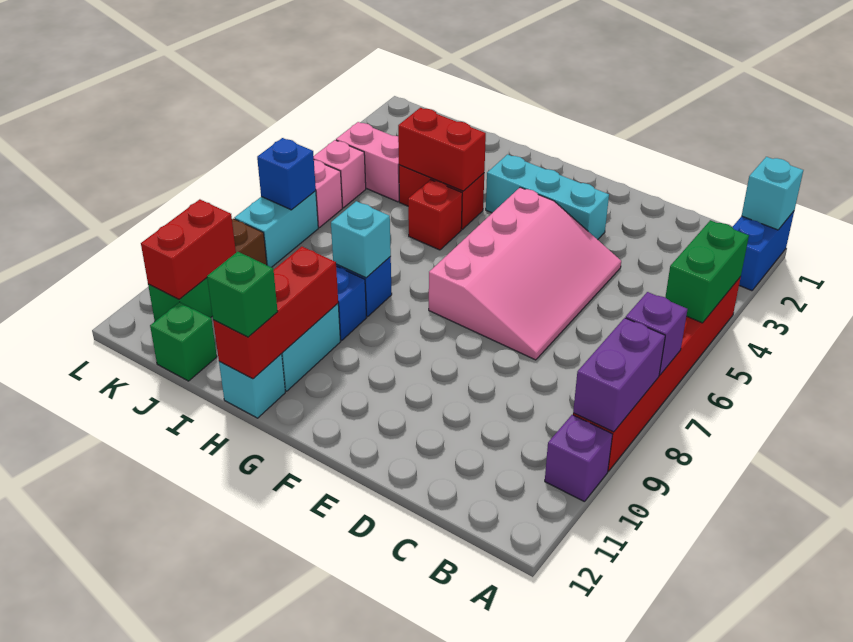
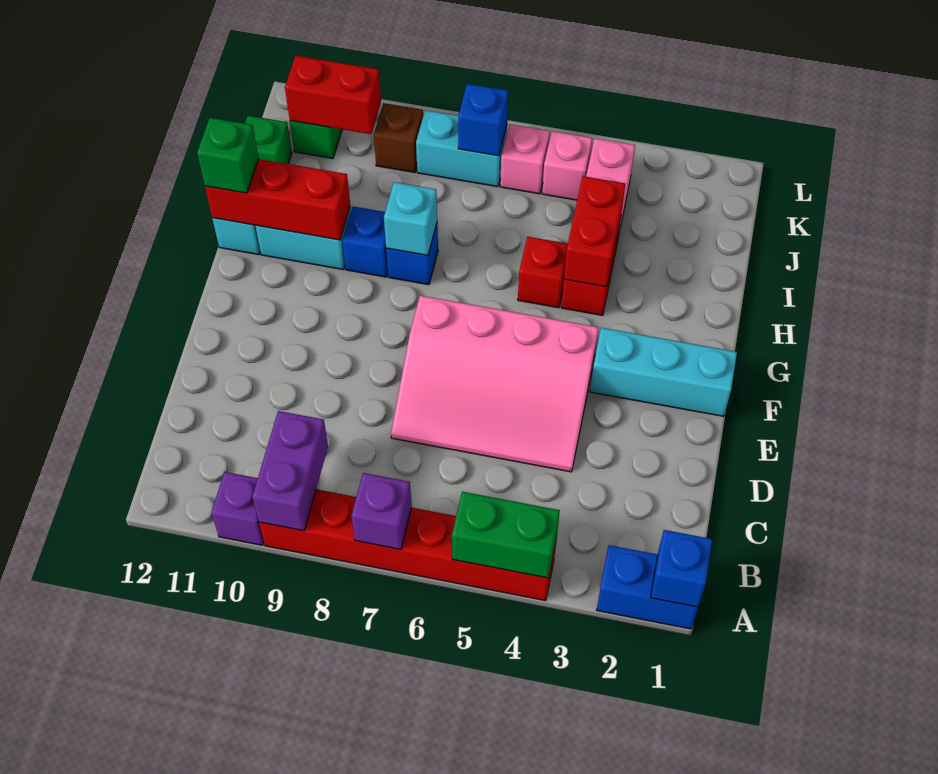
cyan brick A1 level 2 -> blue brick A1 level 2
purple brick A8:A9 level 2 -> purple brick A9:B9 level 2
cyan brick E3:G3 level 1 -> cyan brick F1:F3 level 1

